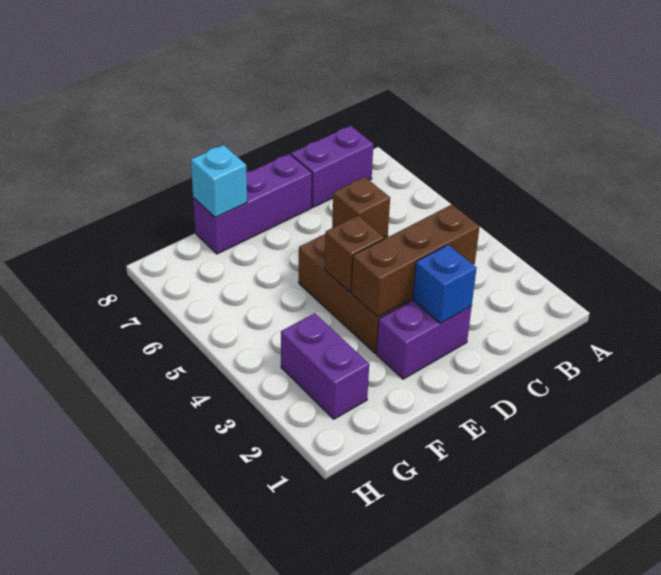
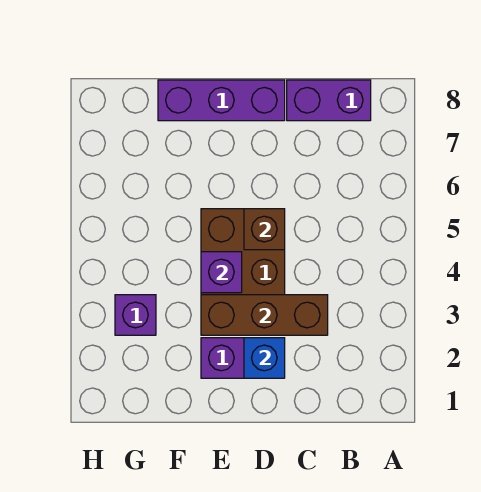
brown brick E4 level 2 -> purple brick E4 level 2
cyan brick F8 level 2 -> none
purple brick G2:G3 level 1 -> purple brick G3 level 1

